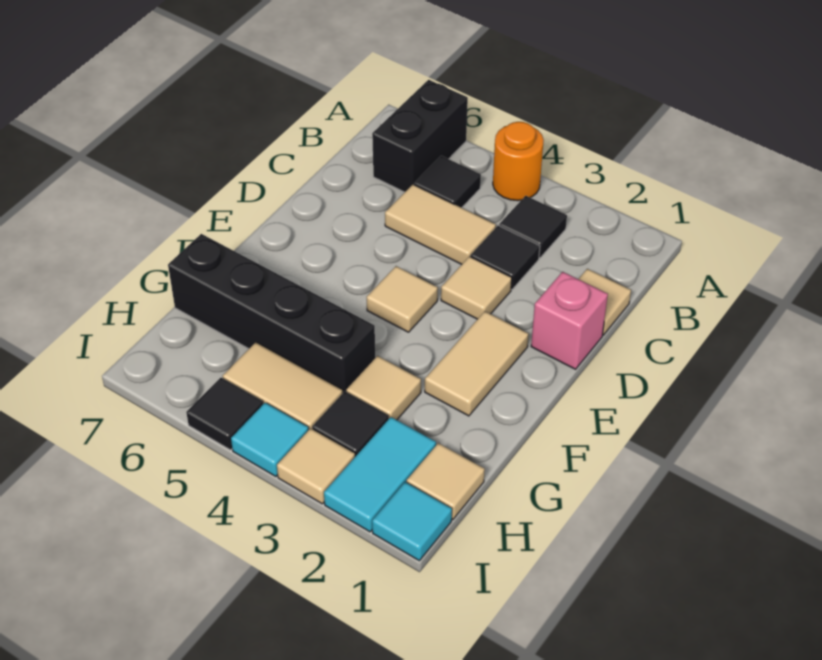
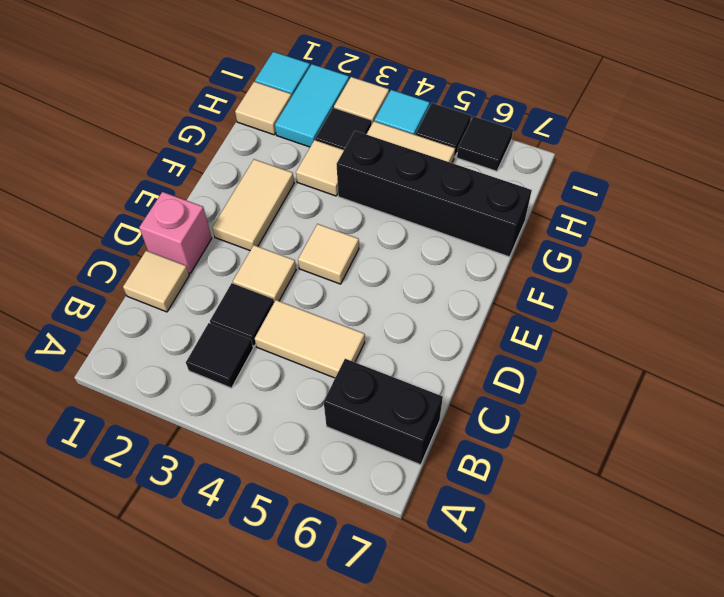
orange round brick A4 level 1 -> none
black brick A6:B6 level 1 -> black brick B6:B7 level 1
black tile B5 level 1 -> black tile I6 level 1

